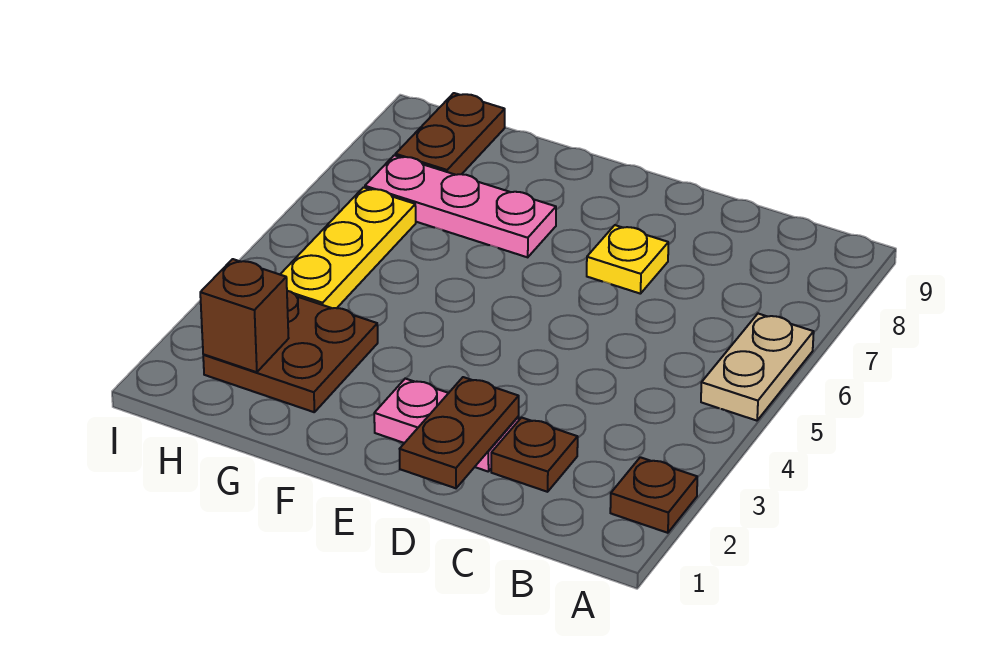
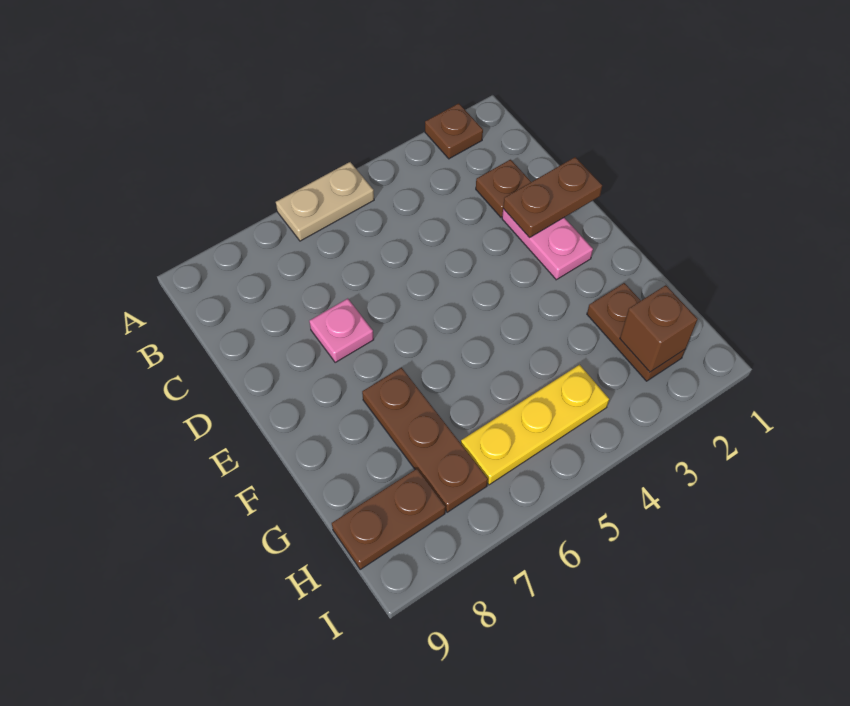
yellow plate D7 level 1 -> pink plate D7 level 1
pink plate F7:H7 level 1 -> brown plate F7:H7 level 1
brown plate G2:H3 level 1 -> brown plate G2:H2 level 1

